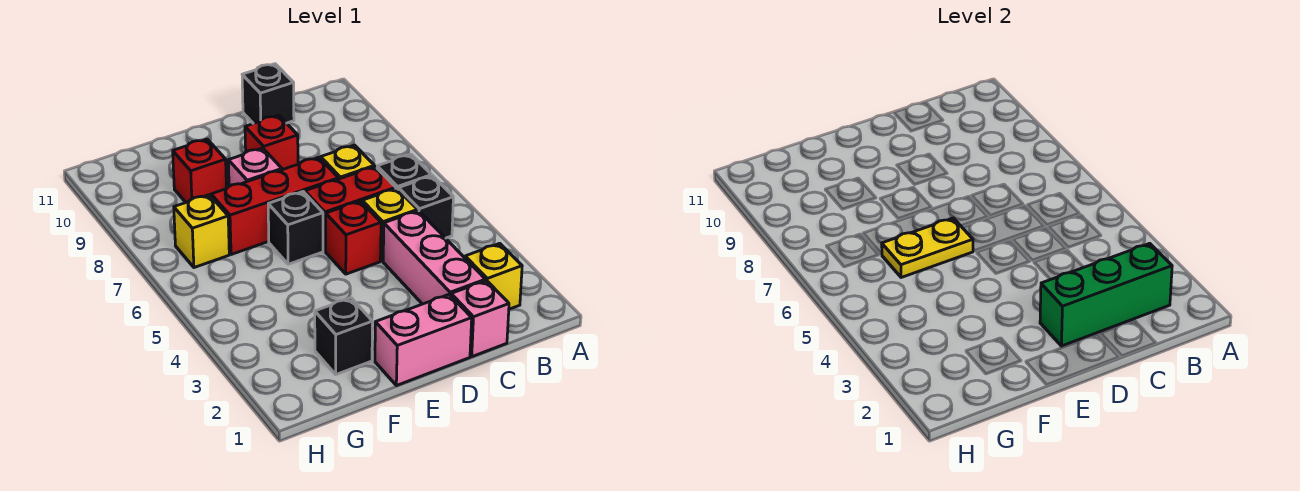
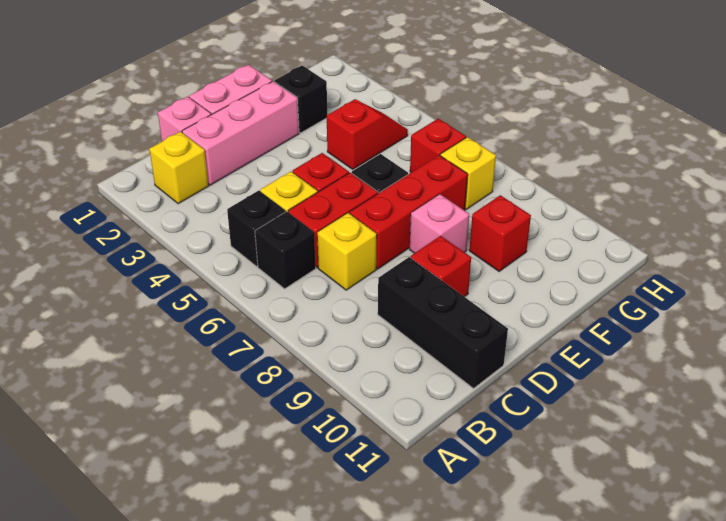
green brick B2:D2 level 2 -> none
pink brick C2:C4 level 1 -> pink brick C2:E2 level 1
black brick C11 level 1 -> black brick C9:C11 level 1
yellow plate E6:F6 level 2 -> none
none -> red slope F4:G4 level 1 top F
none -> red brick G6 level 1

